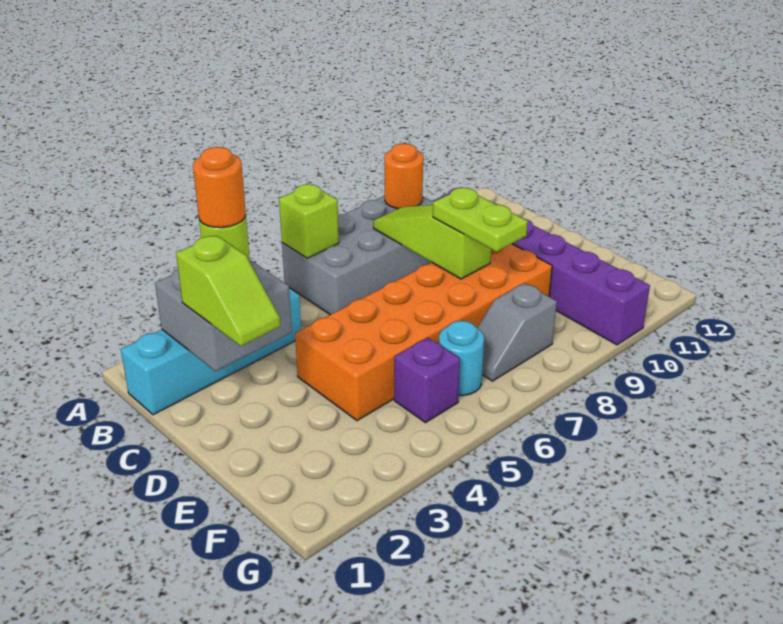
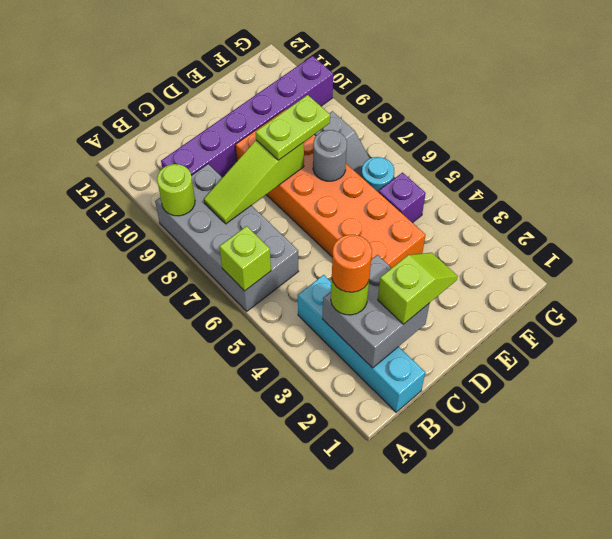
orange round brick A9 level 2 -> lime round brick A9 level 2
none -> grey round brick E7 level 2

